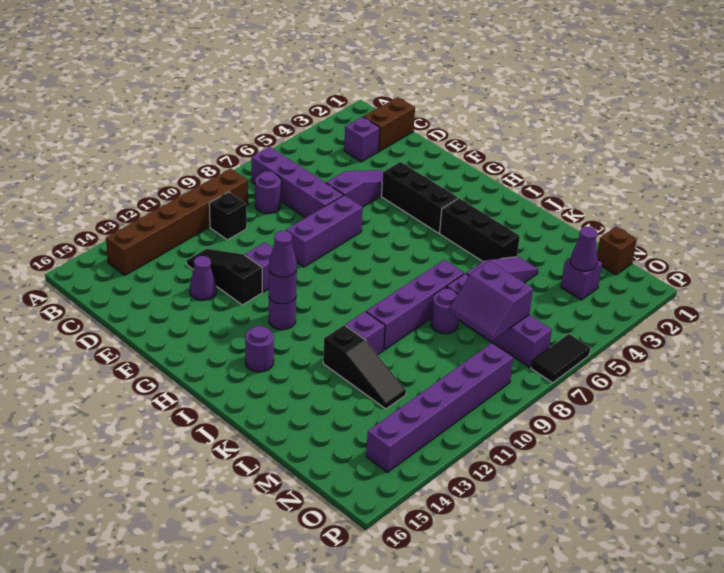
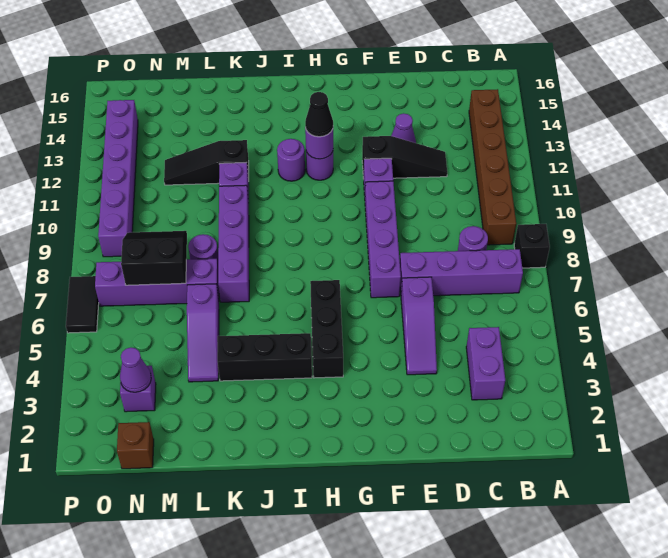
brown brick C1:C2 level 1 -> none
purple brick C3 level 1 -> purple brick C3:C4 level 1
black brick C10 level 1 -> black brick A8 level 1
black brick F4:H4 level 1 -> black brick H4:H6 level 1
purple brick F7:F9 level 1 -> purple brick F7:F10 level 1
purple cone H12 level 3 -> black cone H12 level 3
purple round brick I14 level 1 -> purple round brick I12 level 1
purple slope M7:N8 level 2 top 7 -> black slope M7:N8 level 2 top 7

